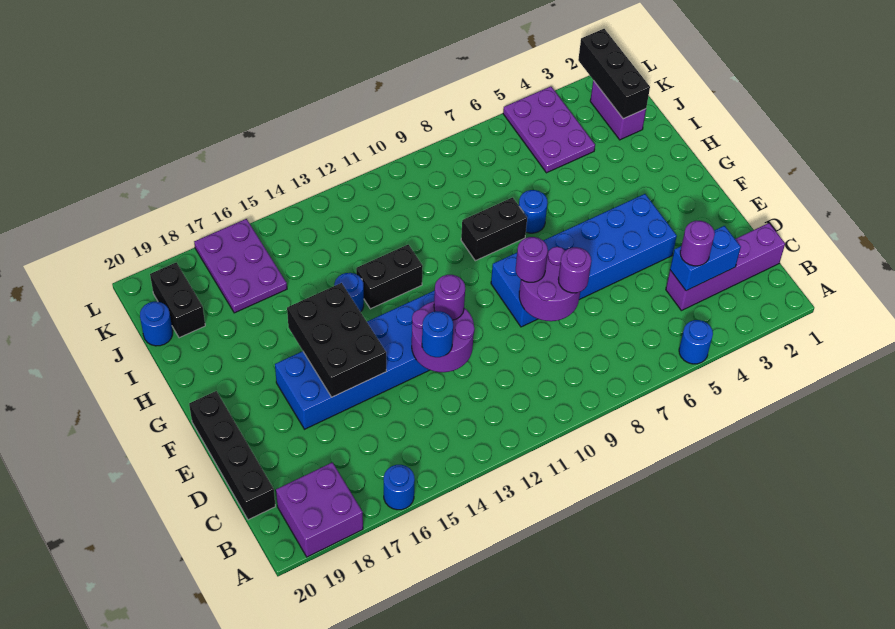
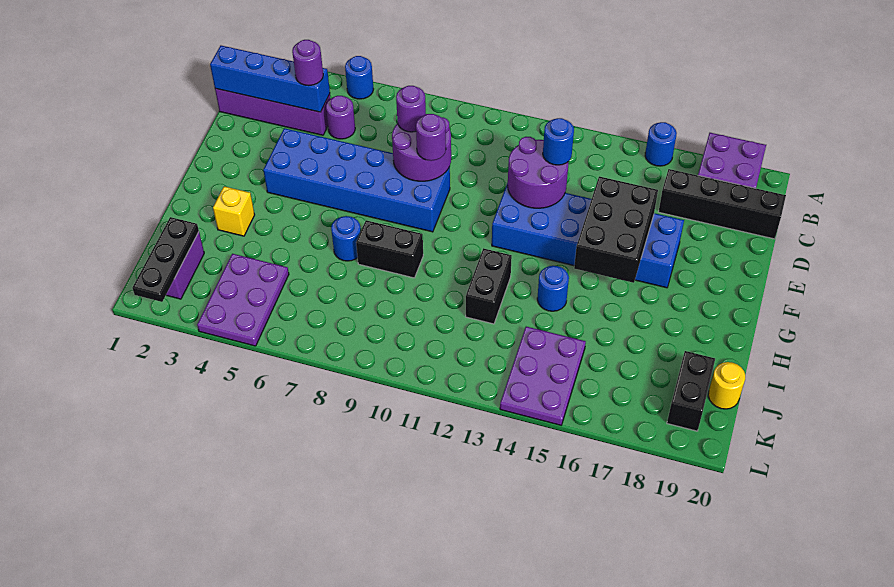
blue brick C3:C4 level 2 -> blue brick C1:C4 level 2
black brick C20:F20 level 1 -> black brick C17:C20 level 1
purple round brick E12 level 3 -> purple round brick C5 level 1
none -> yellow brick H3 level 1
black brick H12:H13 level 1 -> black brick H12:I12 level 1
black brick J2:L2 level 2 -> black plate J2:L2 level 2
purple plate J16:L17 level 1 -> purple plate J14:L15 level 1
blue round brick J20 level 1 -> yellow round brick J20 level 1

